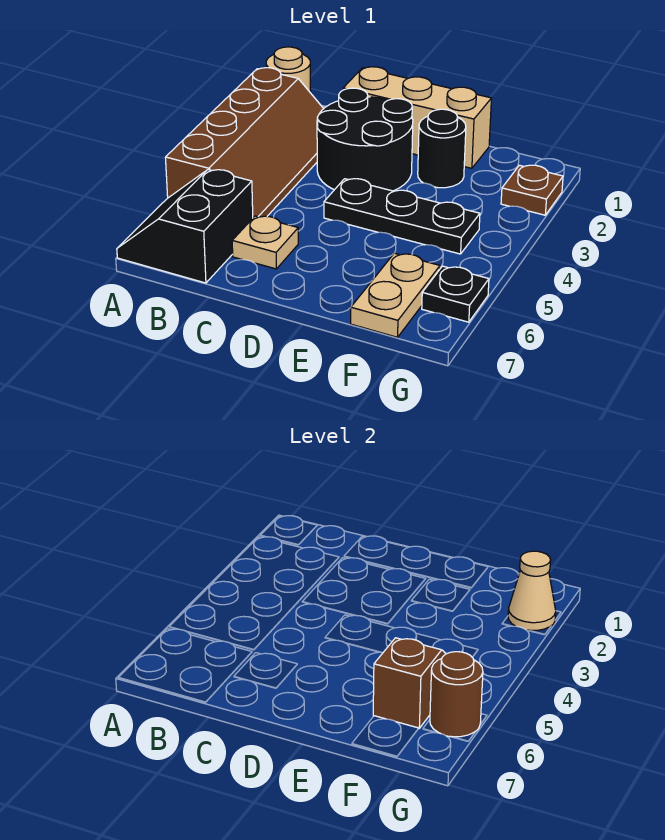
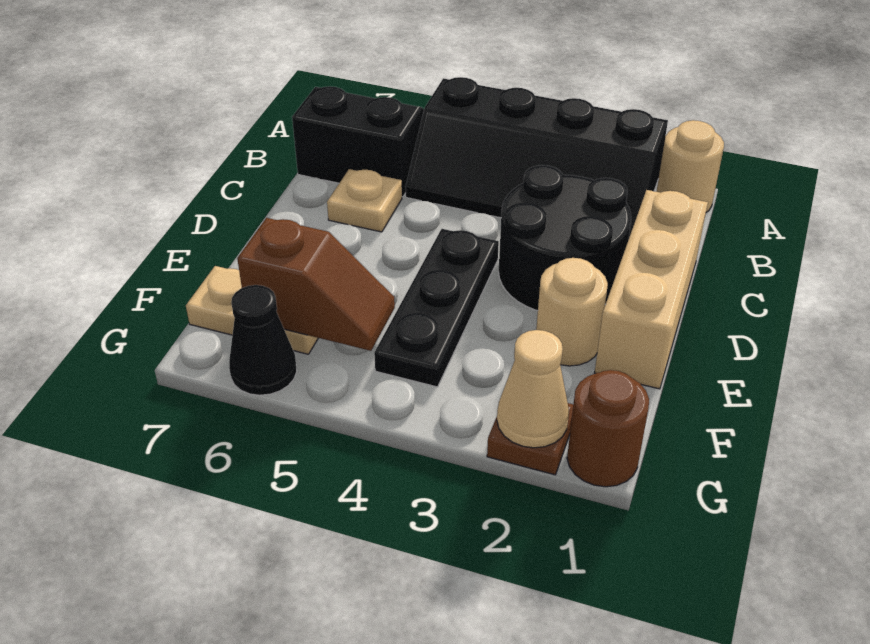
brown slope A2:B5 level 1 top A -> black slope A2:B5 level 1 top A
black round brick E2 level 1 -> tan round brick E2 level 1
black plate G6 level 1 -> black cone G6 level 1
brown round brick G6 level 2 -> brown round brick G1 level 1

